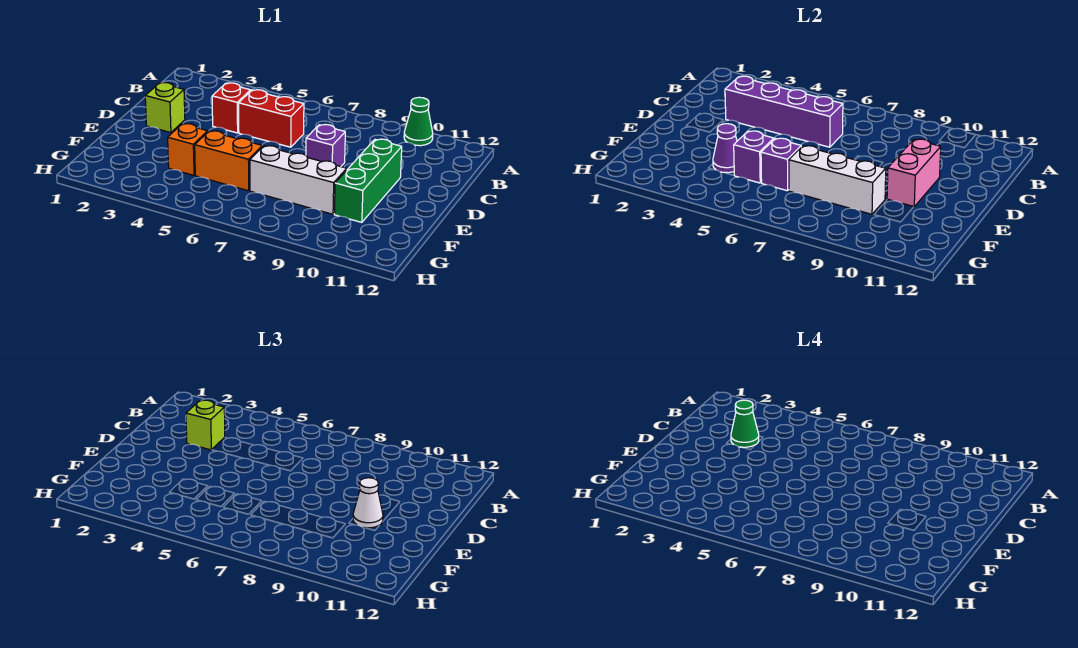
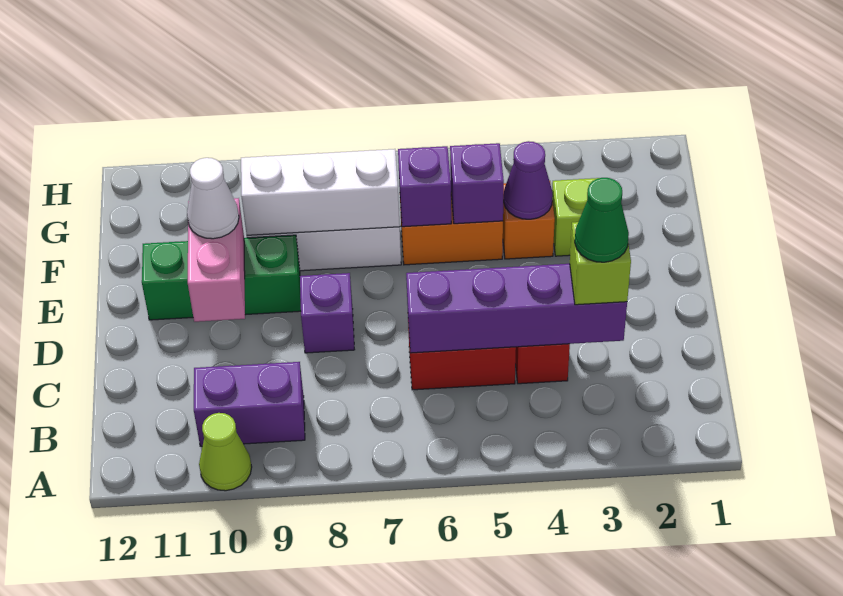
green cone A10 level 1 -> lime cone A10 level 1
none -> purple brick B9:B10 level 1
lime brick D2 level 1 -> lime brick F3 level 1
green brick D10:F10 level 1 -> green brick E9:E11 level 1

